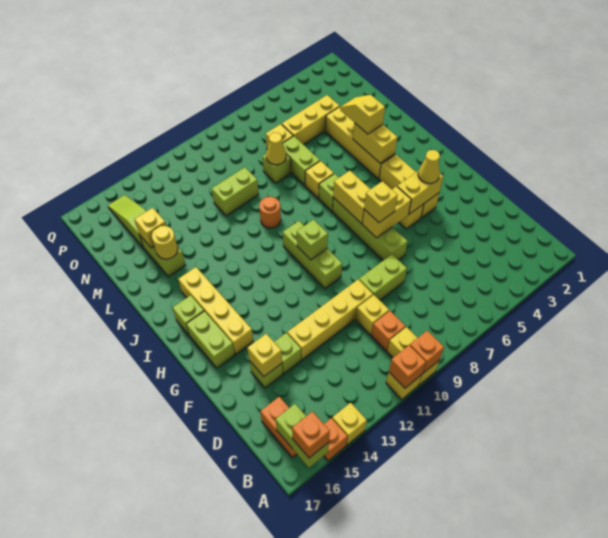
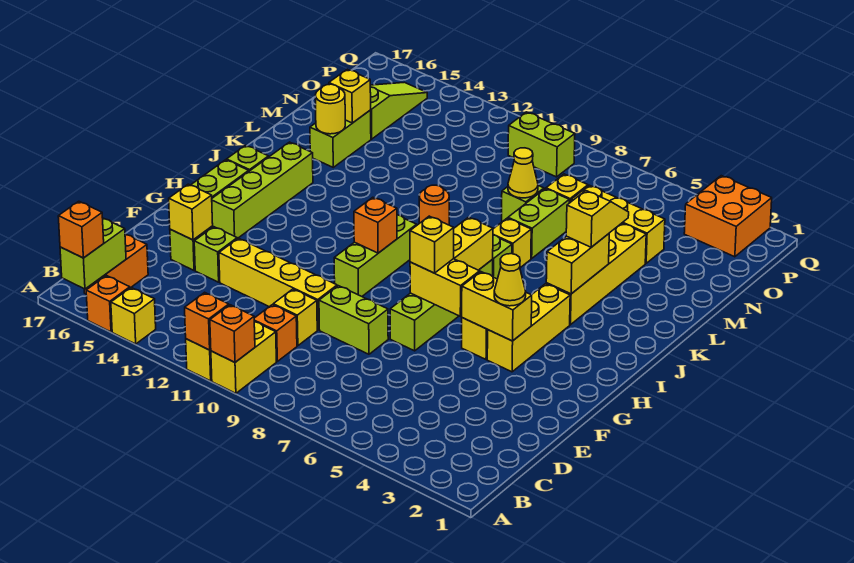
yellow brick G15:J15 level 1 -> lime brick G15:J15 level 1
lime brick H10 level 2 -> orange brick H10 level 2
lime brick M10:M11 level 1 -> lime brick P9:P10 level 1
none -> orange brick P2:Q3 level 1

